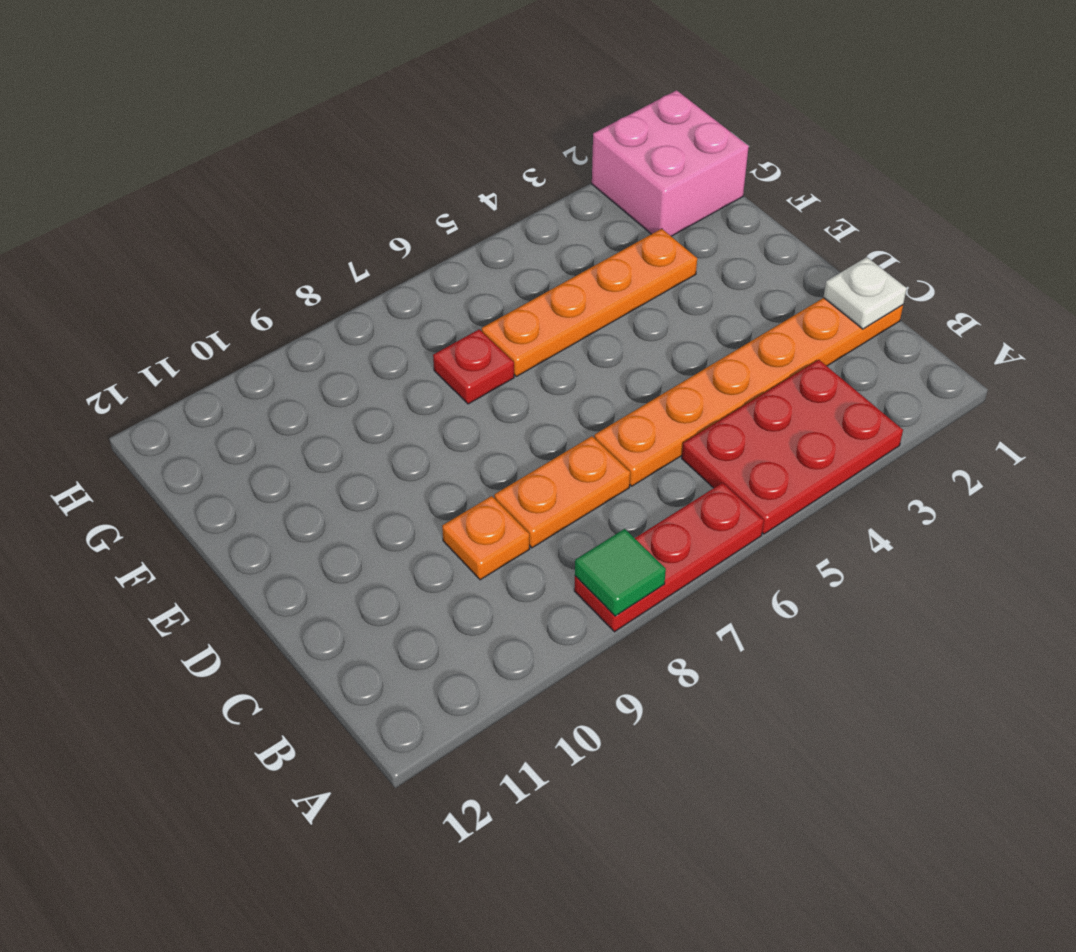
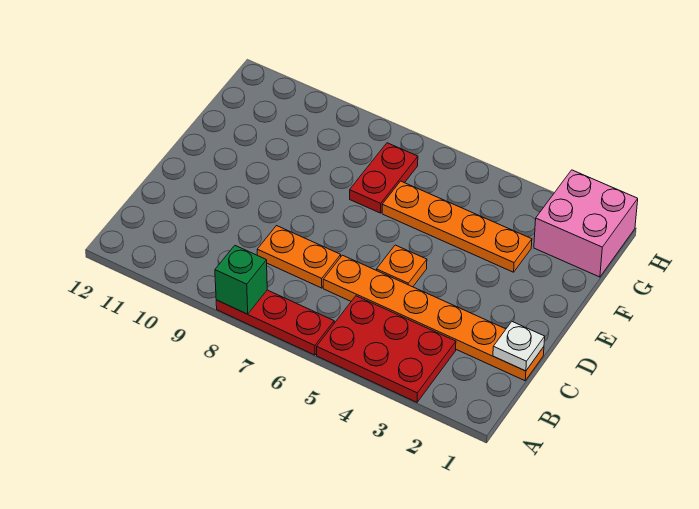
green tile A8 level 2 -> green brick A8 level 2
orange plate C9 level 1 -> orange plate D5 level 1
red plate F7 level 1 -> red plate F7:G7 level 1

